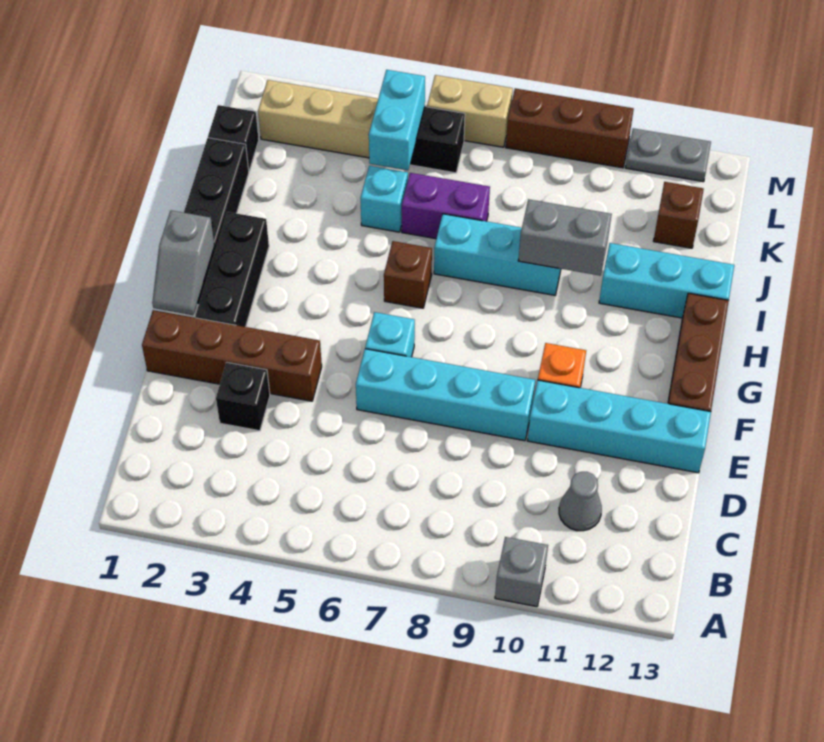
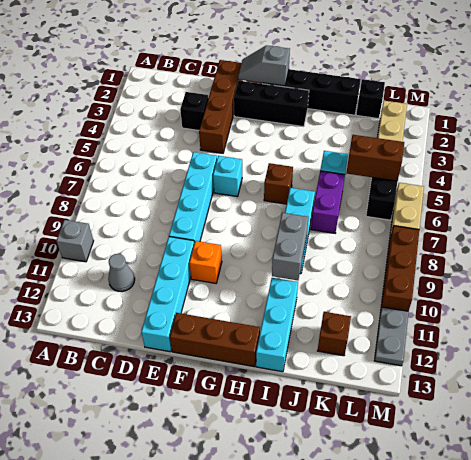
cyan brick K5:L5 level 2 -> brown brick K5:L5 level 2

